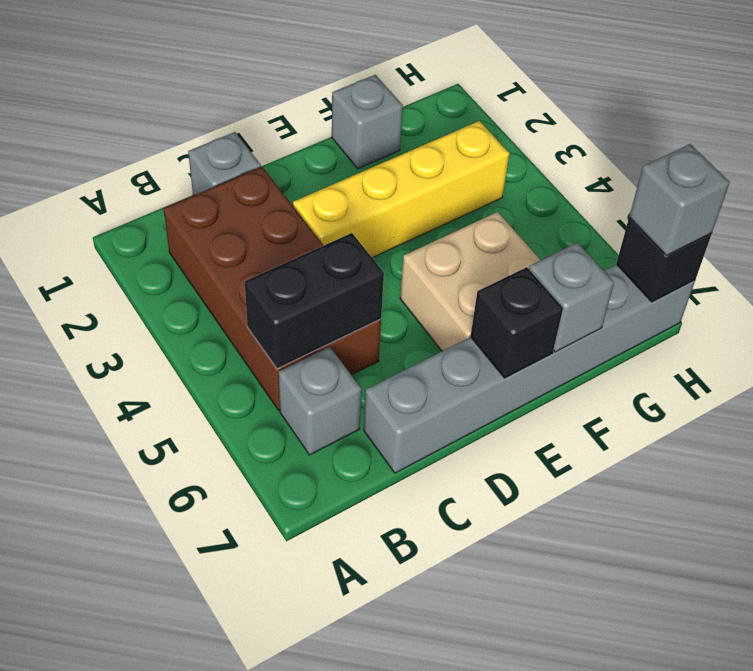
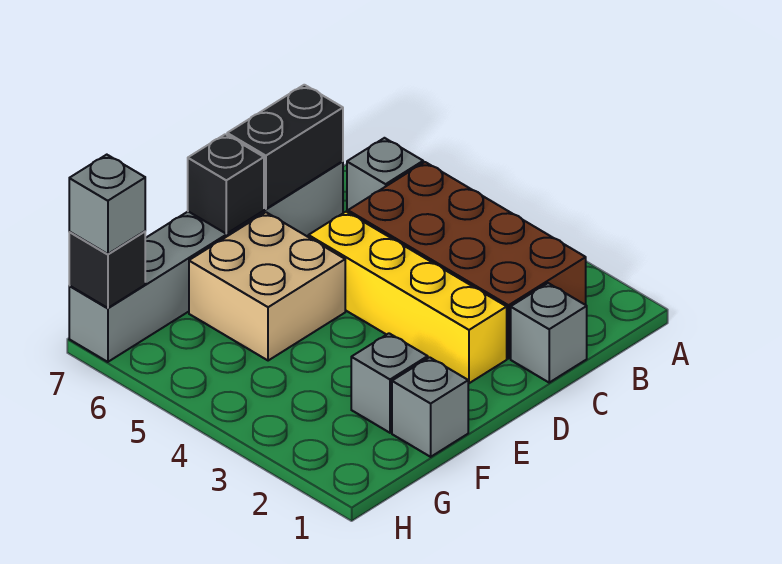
black brick B5:C5 level 2 -> black brick C7:D7 level 2
yellow brick D3:G3 level 1 -> yellow brick D2:D5 level 1
grey brick F7 level 2 -> grey brick F2 level 1

